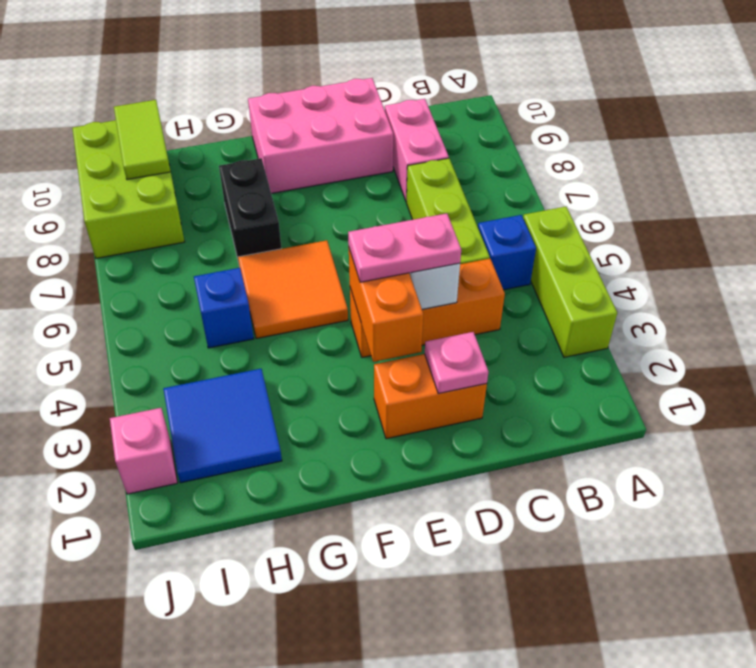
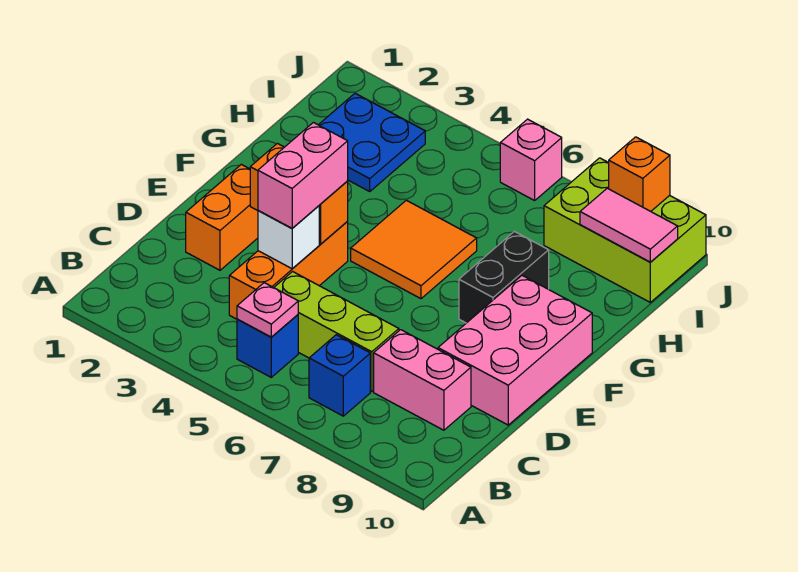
lime brick A3:A5 level 1 -> none
pink plate D2 level 2 -> pink plate B5 level 2
pink plate D4:E4 level 3 -> pink brick D4:E4 level 3
black brick G7:G8 level 1 -> black brick F8:G8 level 1
blue tile H2:I3 level 1 -> blue plate H2:I3 level 1
blue brick H5 level 1 -> blue brick B7 level 1
lime tile I9:I10 level 2 -> pink tile I9:I10 level 2
pink brick J2 level 1 -> pink brick J6 level 1
none -> orange brick J9 level 2

